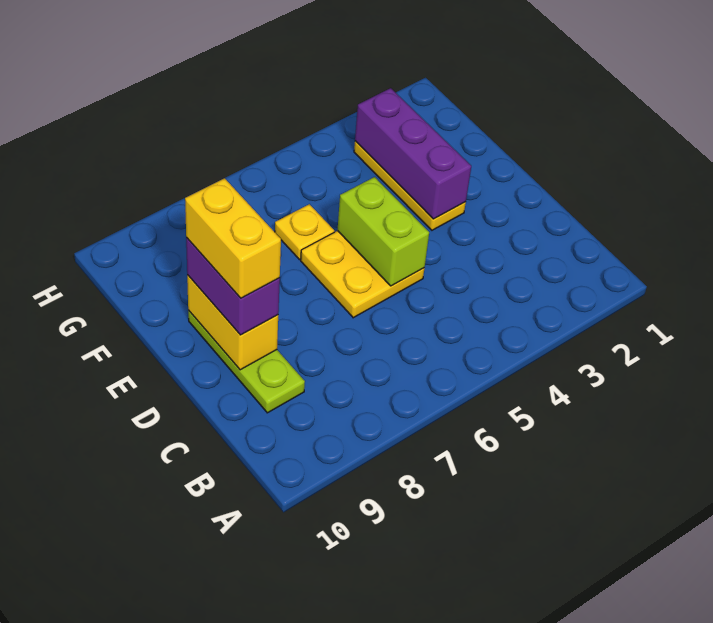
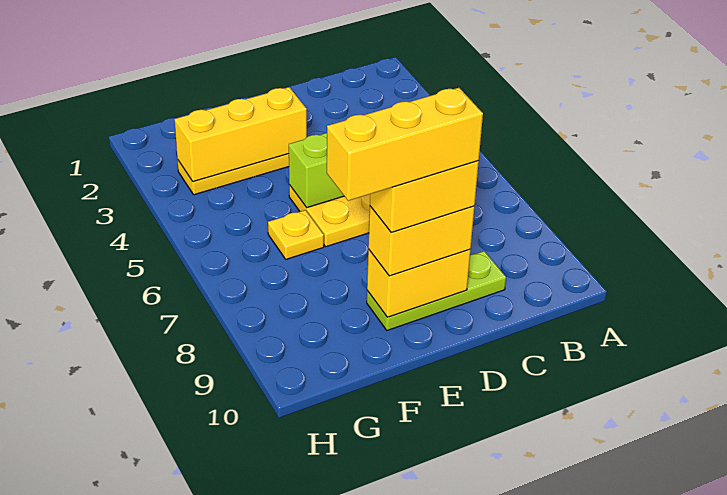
purple brick D9:E9 level 3 -> yellow brick D9:E9 level 3
none -> yellow brick D9:F9 level 5
purple brick E3:G3 level 2 -> yellow brick E3:G3 level 2

